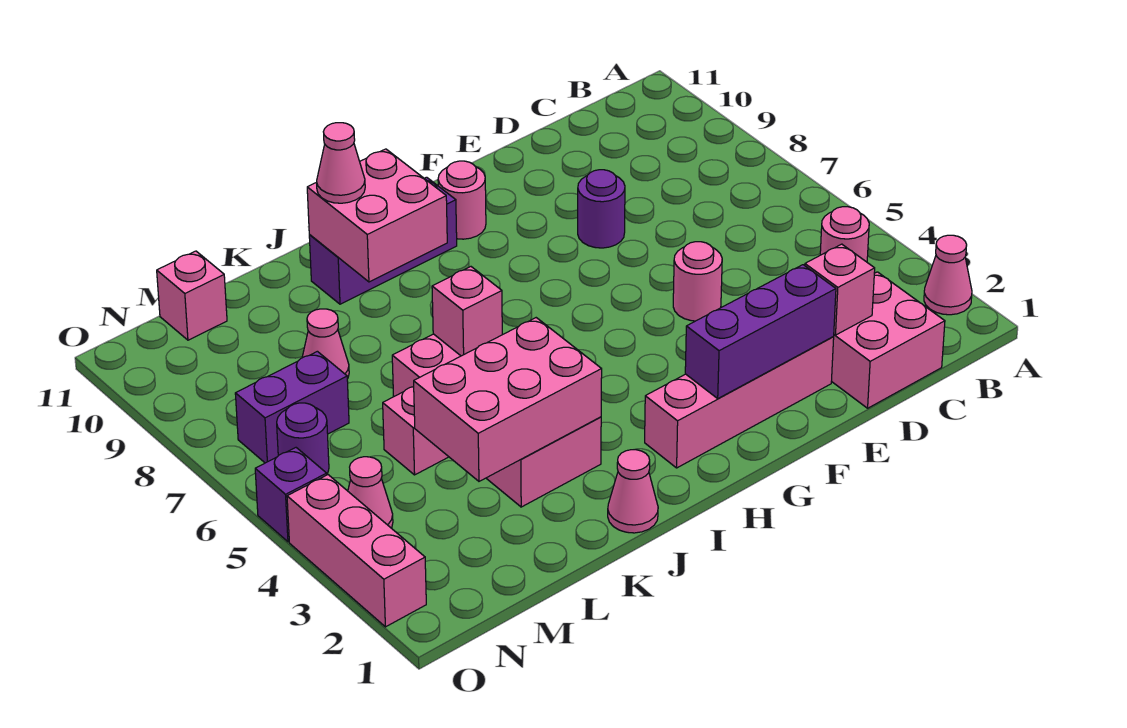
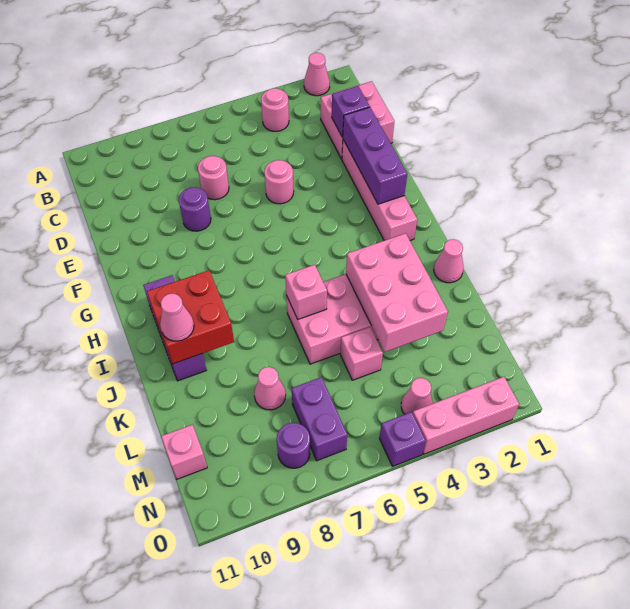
pink brick D2 level 2 -> purple brick D2 level 2
pink round brick G10 level 1 -> pink round brick D7 level 1
pink brick I9:J10 level 2 -> red brick I9:J10 level 2
purple round brick N6 level 1 -> purple round brick N8 level 1

